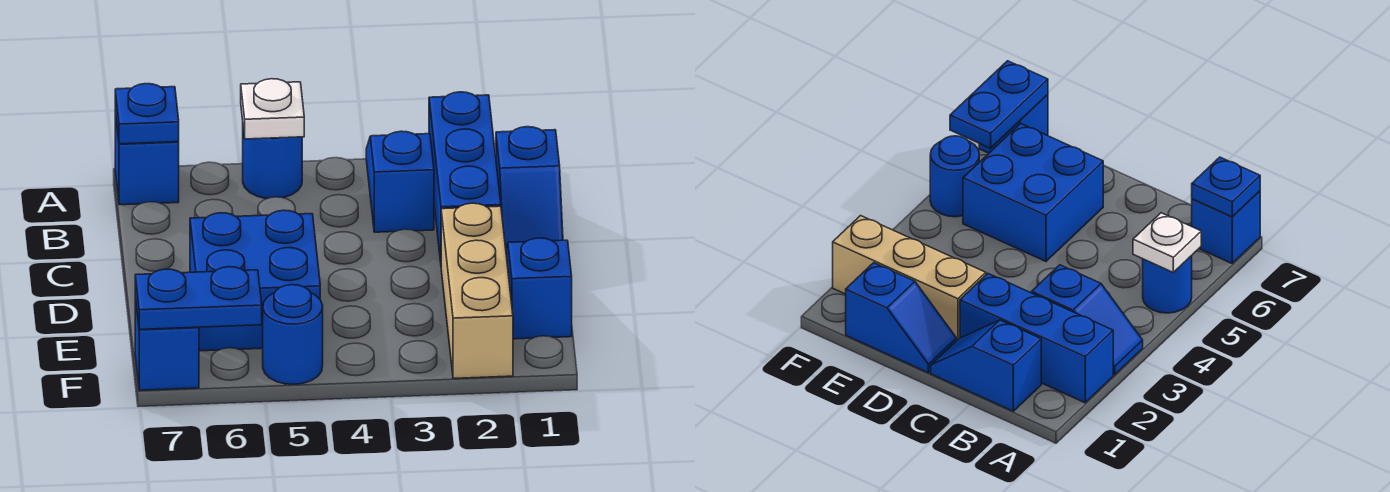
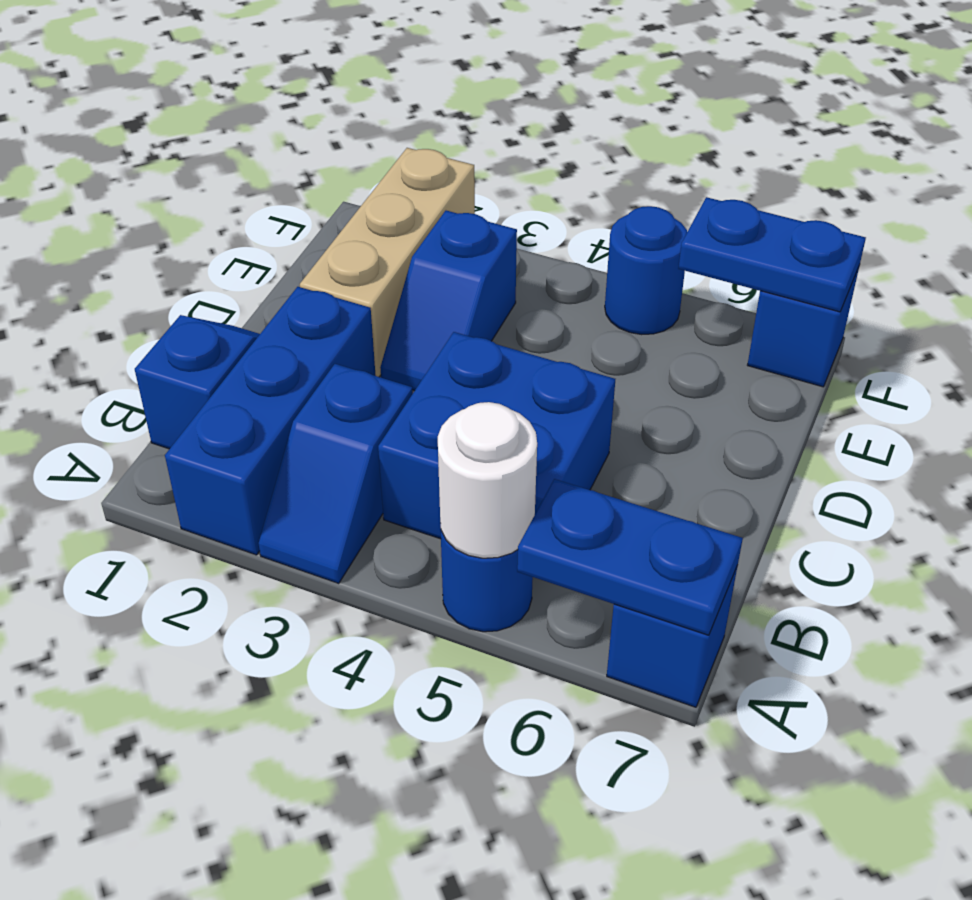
white plate A5 level 2 -> white round brick A5 level 2
blue plate A7 level 2 -> blue plate A6:A7 level 2
blue slope D1:E1 level 1 top E -> blue slope D3:E3 level 1 top E
blue brick D5:E6 level 1 -> blue brick B4:C5 level 1

